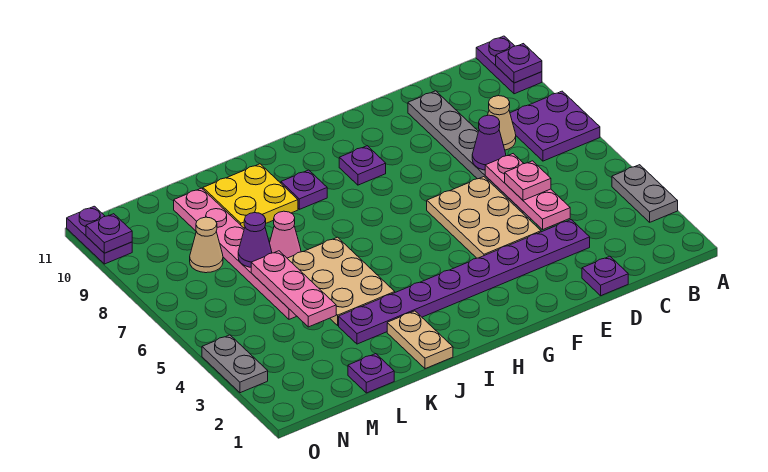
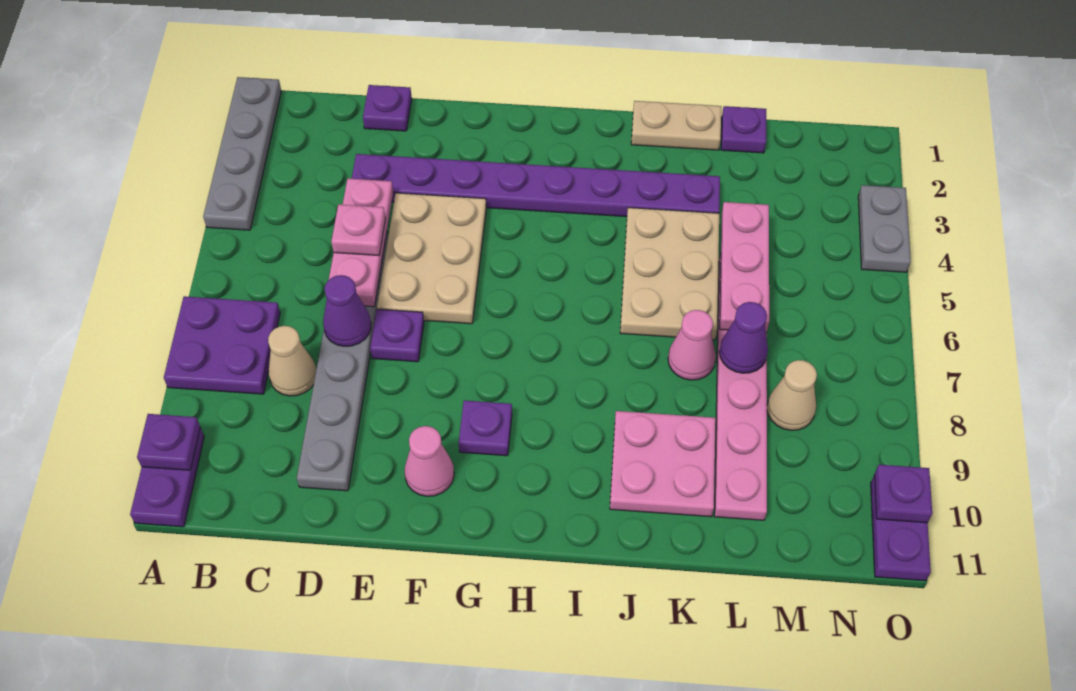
grey plate A3:A4 level 1 -> grey plate A1:A4 level 1
none -> pink cone F10 level 1
purple plate I9 level 1 -> purple plate E7 level 1
tan plate J1:J2 level 1 -> tan plate J1:K1 level 1
yellow plate J9:K10 level 1 -> pink plate J9:K10 level 1

